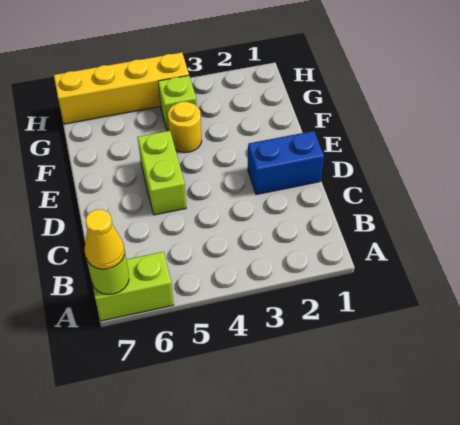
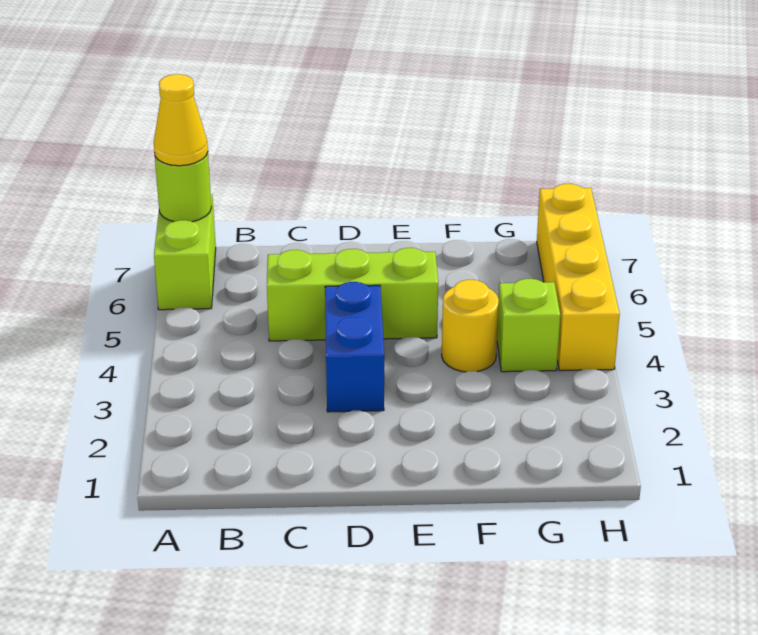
blue brick D1:D2 level 1 -> blue brick D3:D4 level 1
lime brick D5:E5 level 1 -> lime brick C5:E5 level 1

